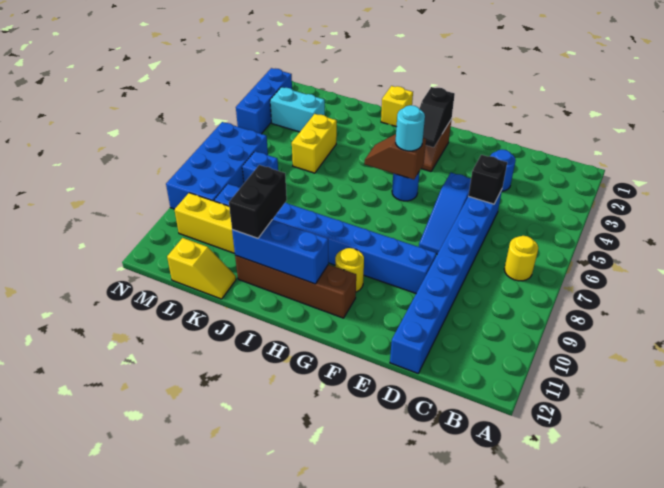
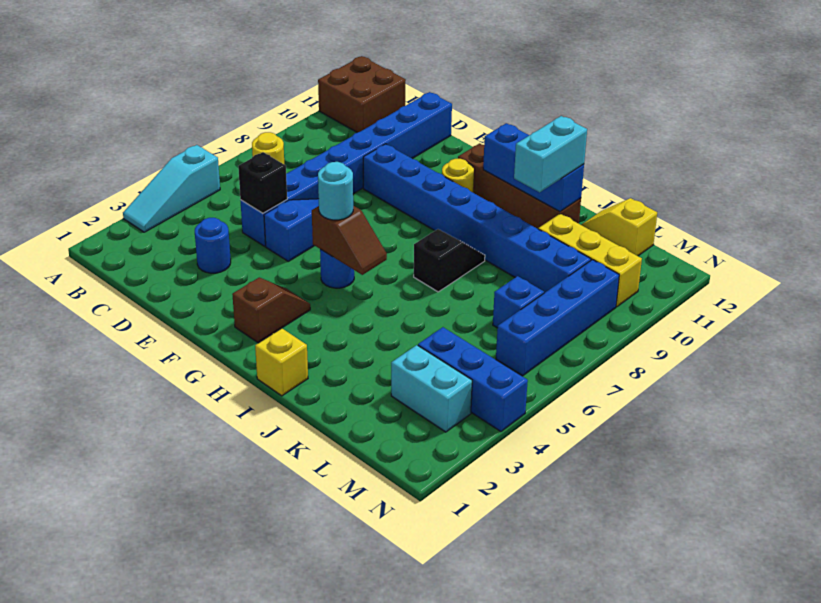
none -> cyan slope A3:A5 level 1 top 5
none -> brown brick A11:B12 level 1
black slope G2:G3 level 2 top 2 -> black slope I7:I8 level 1 top 7
black brick J10:J11 level 3 -> cyan brick J10:J11 level 3
yellow brick K4:K5 level 1 -> none
blue brick M6:N9 level 1 -> blue brick M6:M9 level 1
blue brick N2:N4 level 1 -> blue brick L4:N4 level 1

